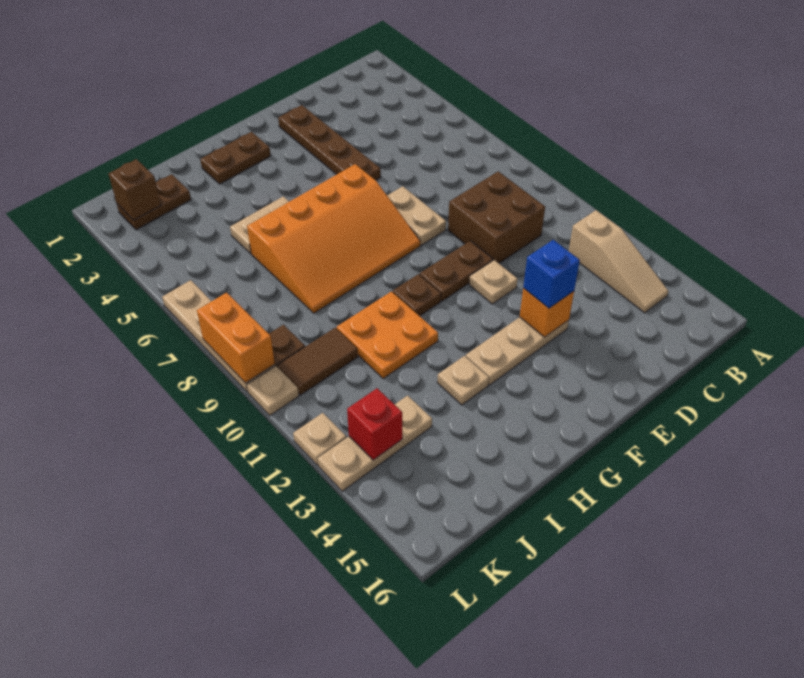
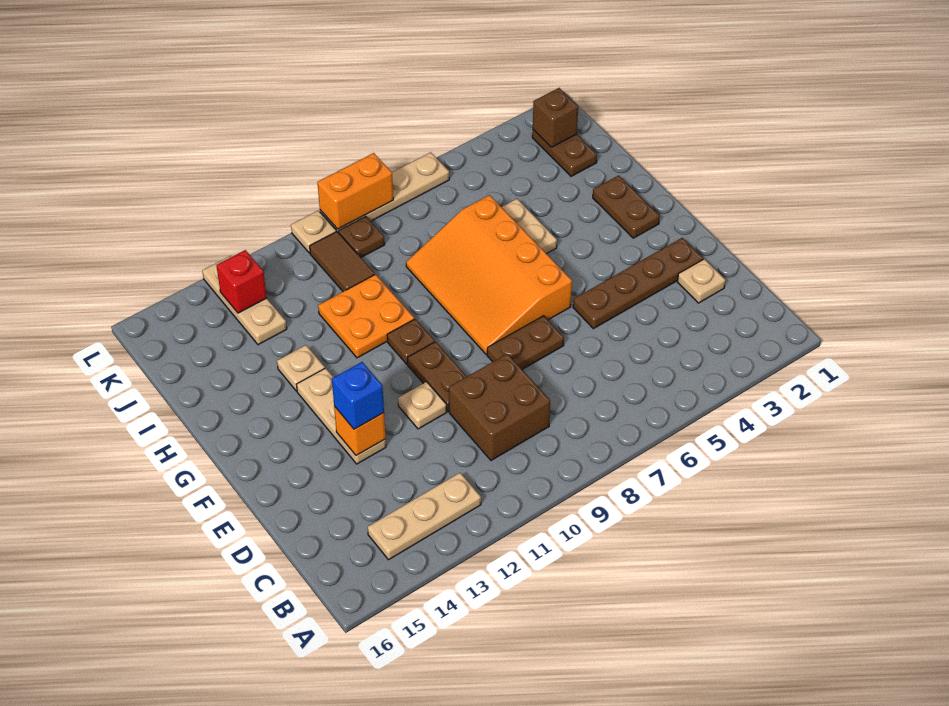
tan slope B12:B14 level 1 top 12 -> tan plate B12:B14 level 1
tan plate E7:E8 level 1 -> brown plate E7:E8 level 1
tan plate L12 level 1 -> tan plate D2 level 1

